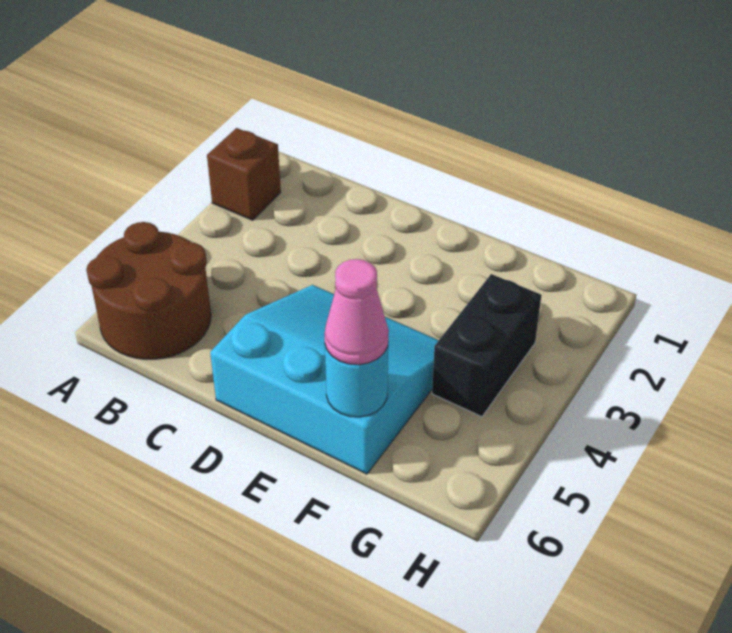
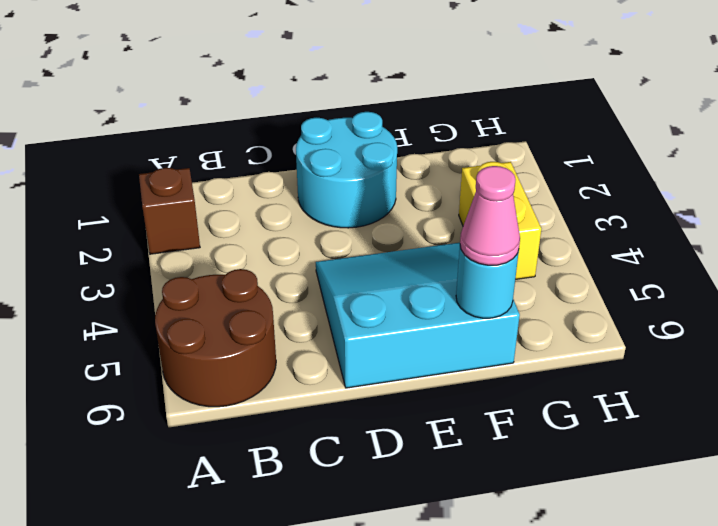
none -> cyan round brick D1:E2 level 1
black brick G3:G4 level 1 -> yellow brick G3:G4 level 1

